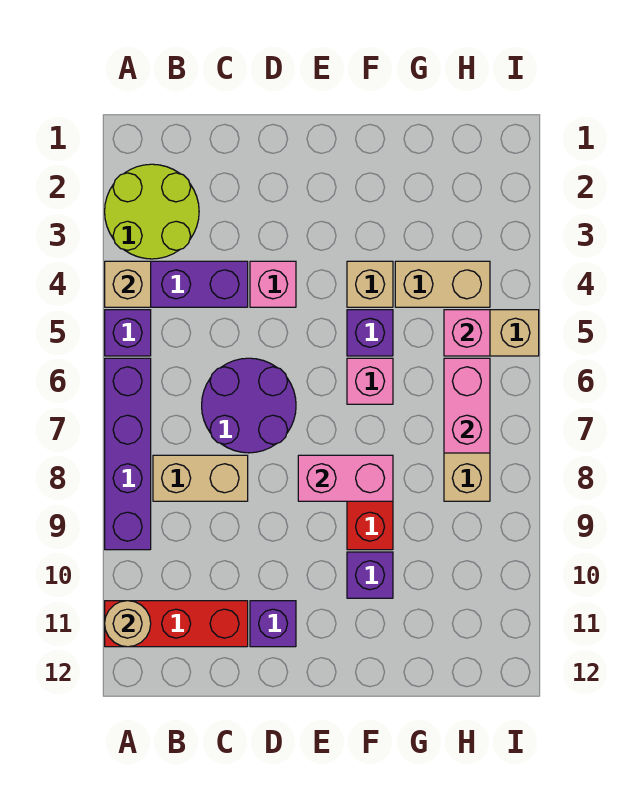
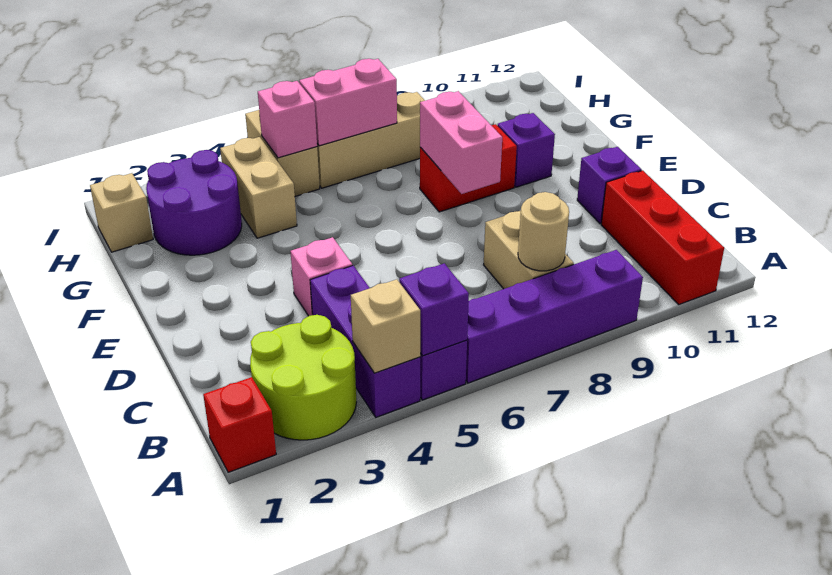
none -> red brick A1 level 1
tan round brick A11 level 2 -> tan round brick B8 level 2
purple round brick C6:D7 level 1 -> purple round brick G2:H3 level 1
tan brick F4 level 1 -> tan brick H1 level 1
purple brick F5 level 1 -> purple brick A5 level 2
pink brick F6 level 1 -> none

